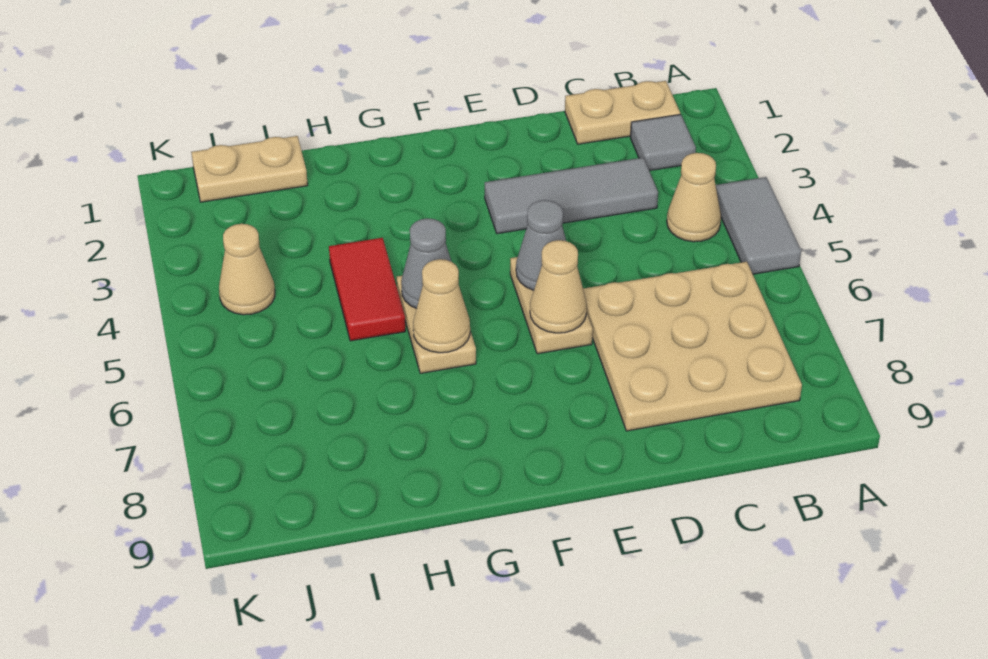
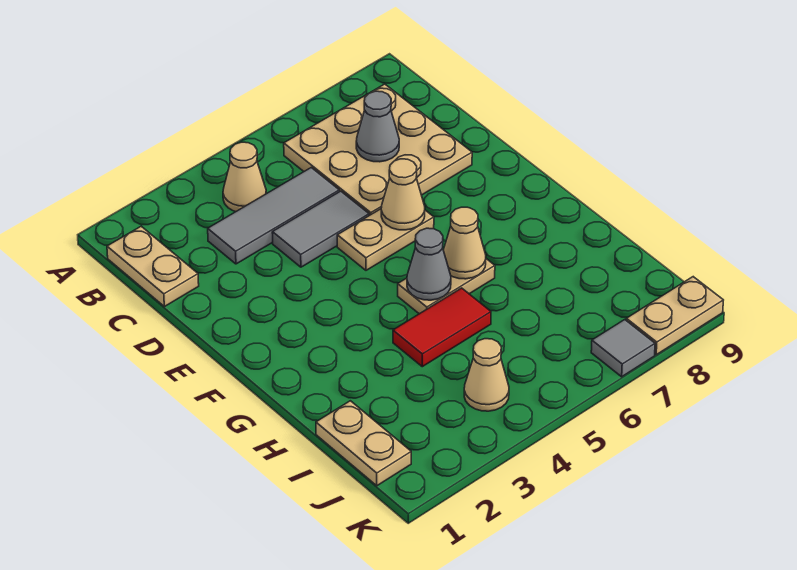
grey tile A4:A5 level 1 -> grey tile D4:D5 level 1
grey tile B2 level 1 -> grey tile K7 level 1
grey tile C3:E3 level 1 -> grey tile C3:C5 level 1
grey cone E5 level 2 -> grey cone C7 level 2
none -> tan plate K8:K9 level 1

